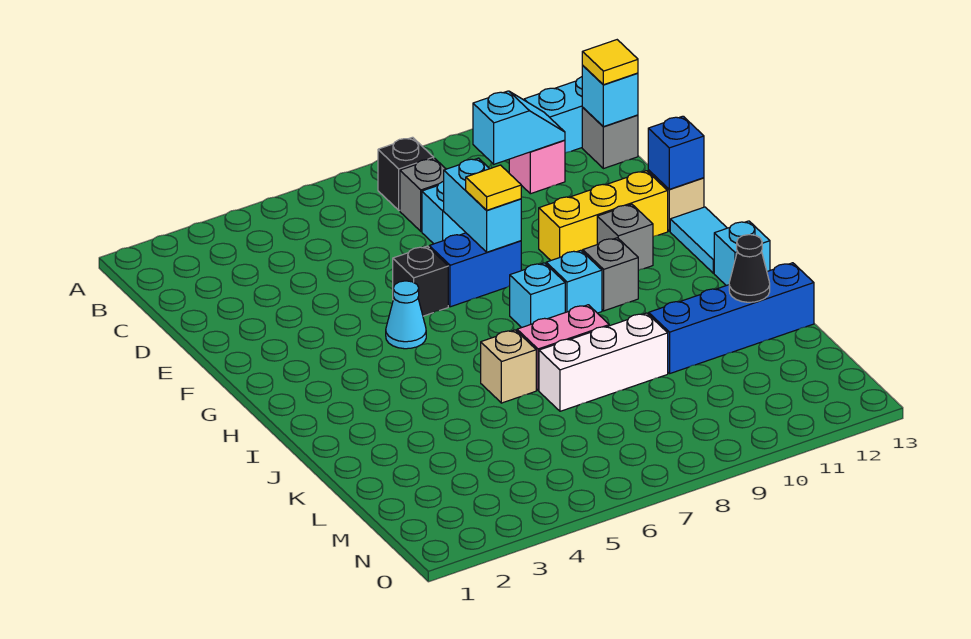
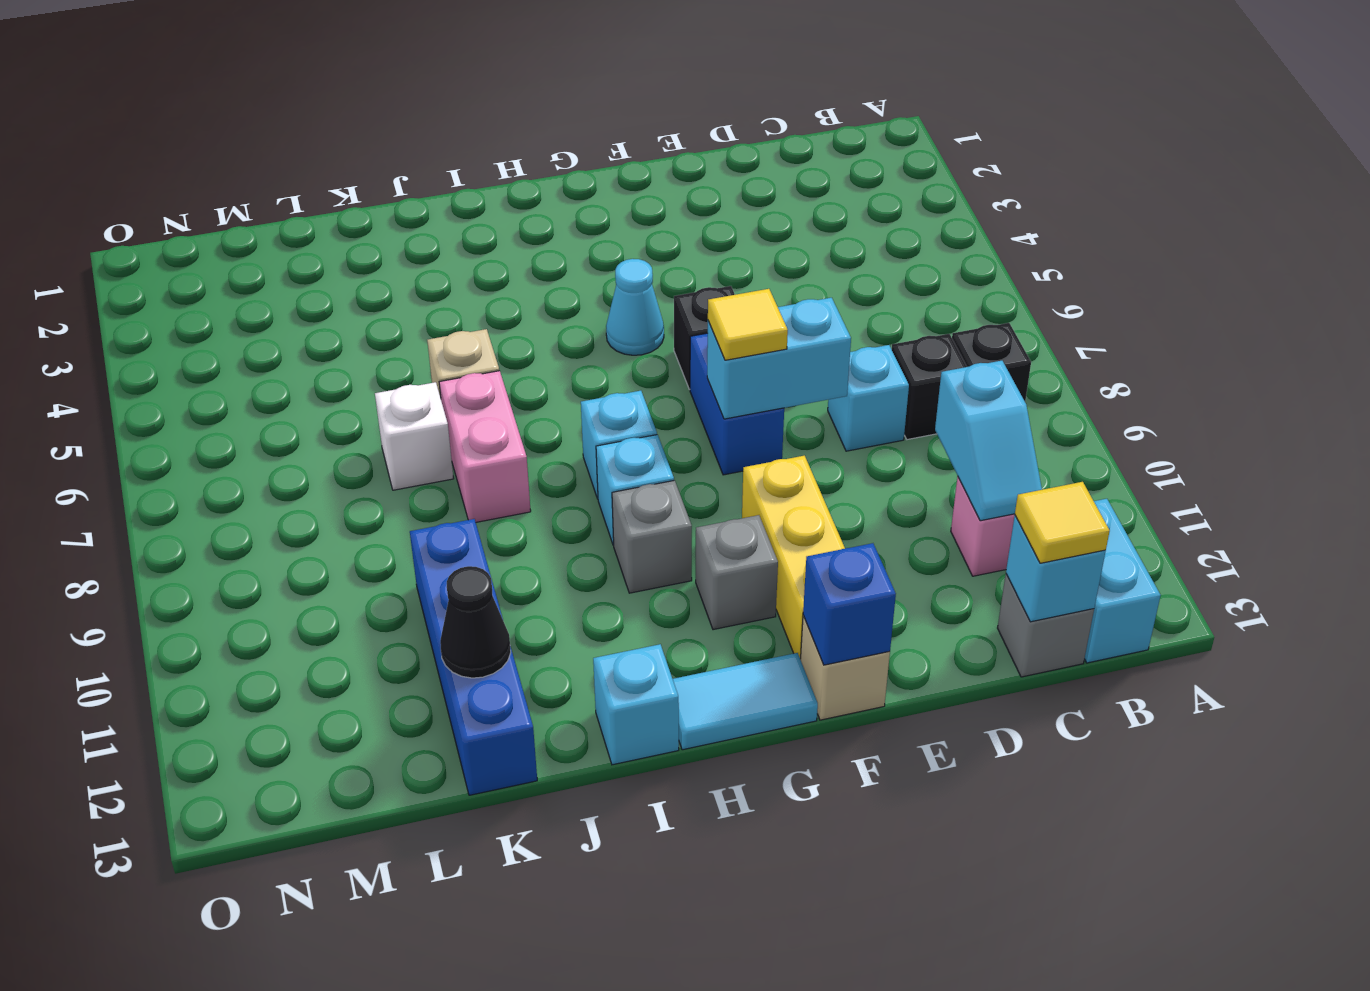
grey brick C8 level 1 -> black brick C8 level 1
white brick K7:K9 level 1 -> white brick K7 level 1

